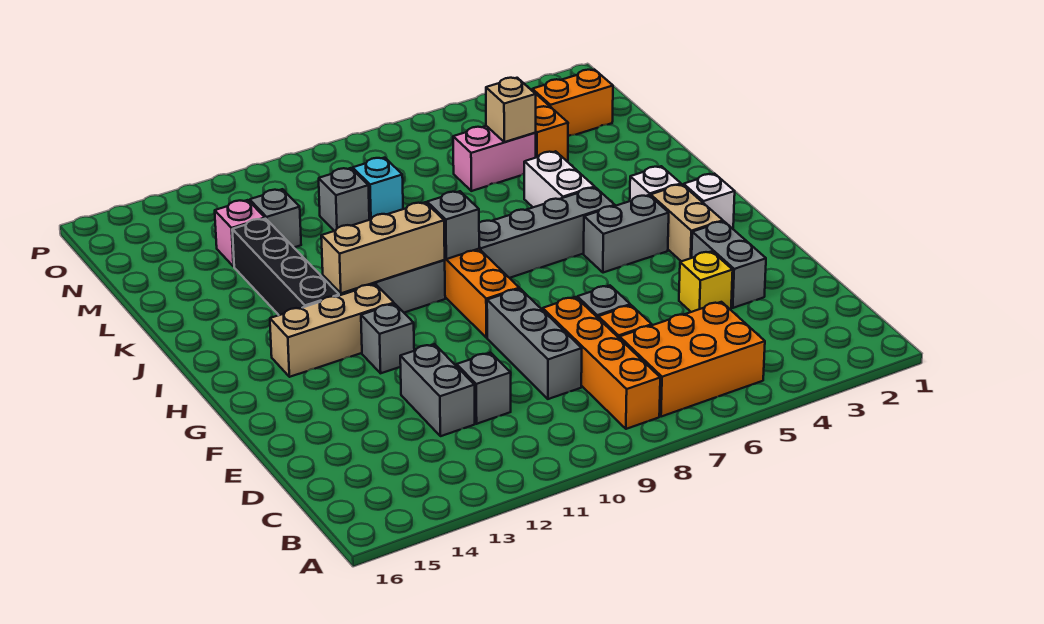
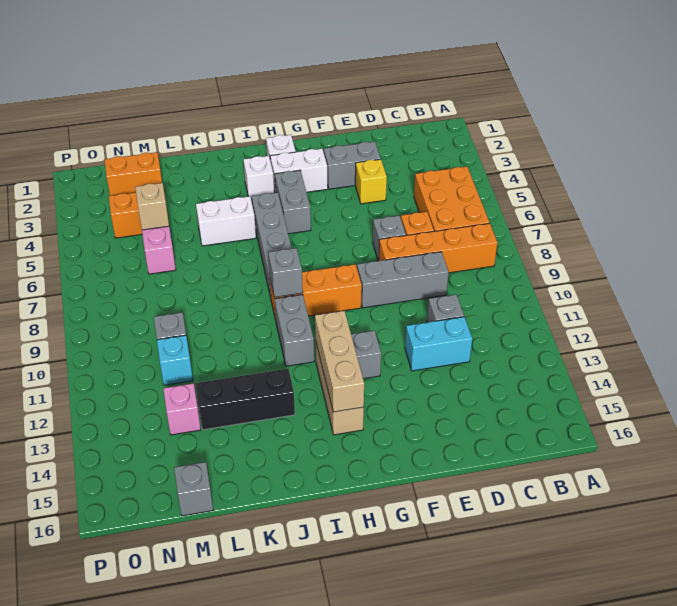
grey brick D12:E12 level 1 -> cyan brick D12:E12 level 1
tan brick G3:H3 level 1 -> white brick G3:H3 level 1
tan brick I10:I12 level 2 -> tan brick H12:H14 level 2
black brick I13:L13 level 1 -> black brick J13:L13 level 1
cyan brick M9 level 1 -> cyan brick M11 level 1
grey brick M12 level 1 -> grey brick M16 level 1
orange brick N2:N3 level 1 -> orange brick M2:N2 level 1

